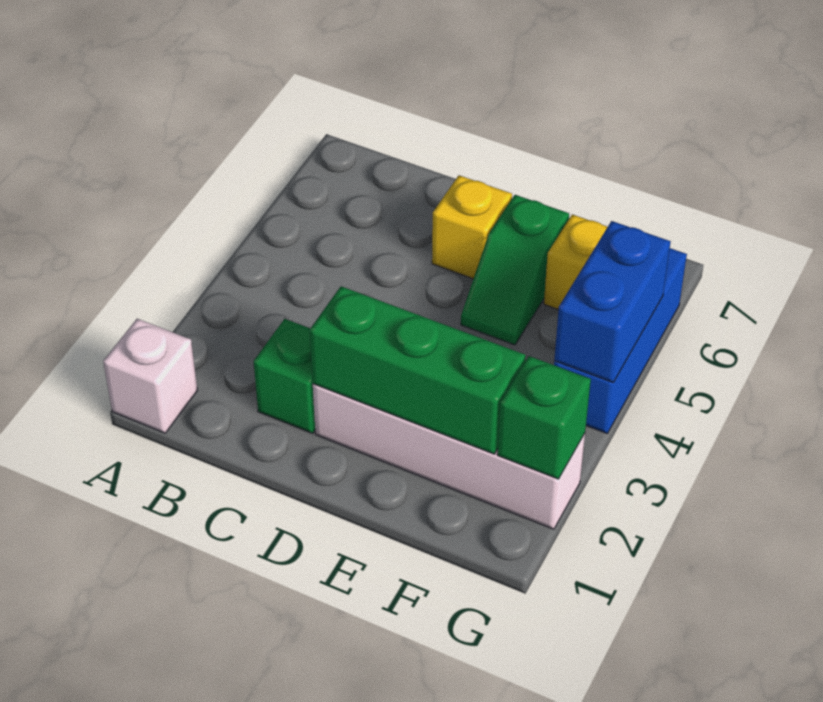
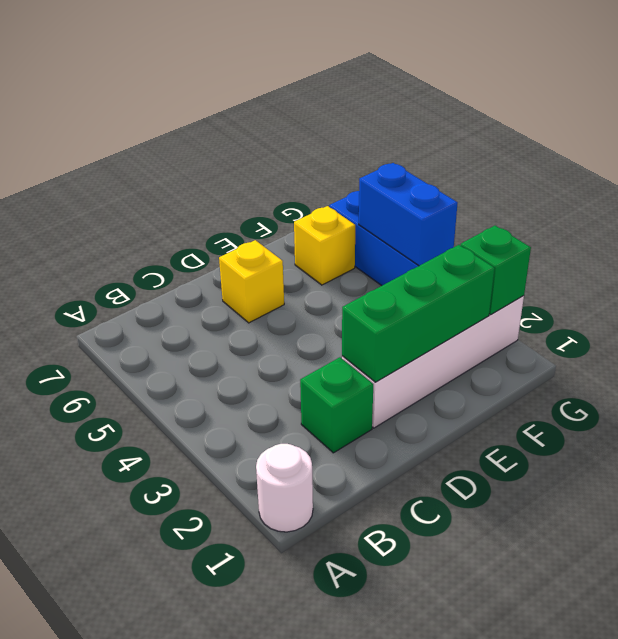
white brick A1 level 1 -> white round brick A1 level 1
green slope E5:E6 level 1 top 6 -> none

